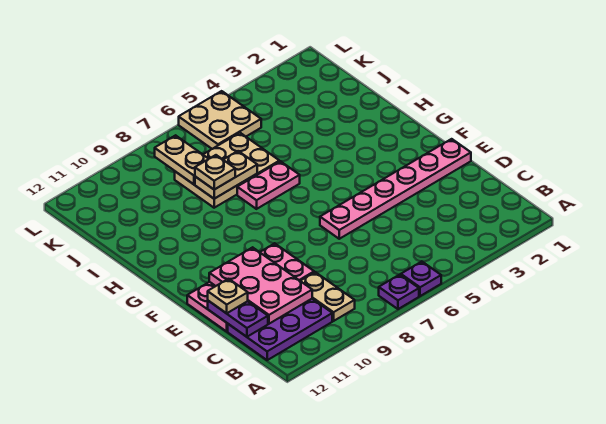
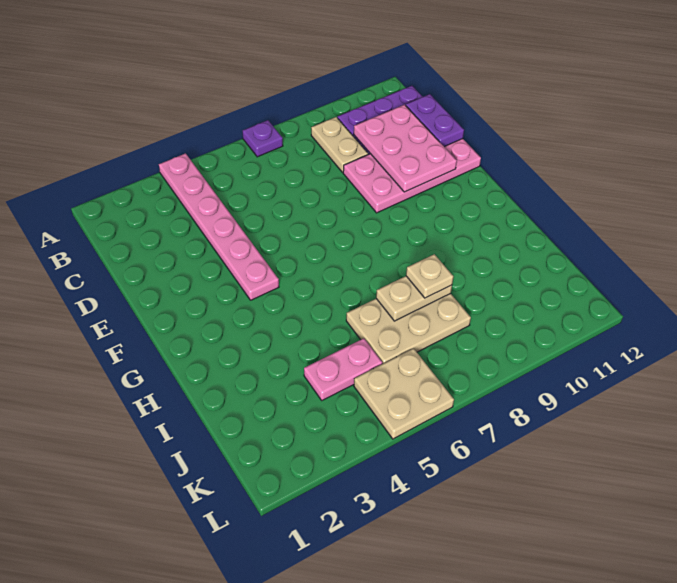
purple plate A6 level 1 -> none
tan plate D12 level 3 -> none
pink plate E1:E6 level 1 -> pink plate A4:F4 level 1
pink plate H6:H7 level 1 -> pink plate J4:J5 level 1
tan plate J8:K8 level 2 -> none

